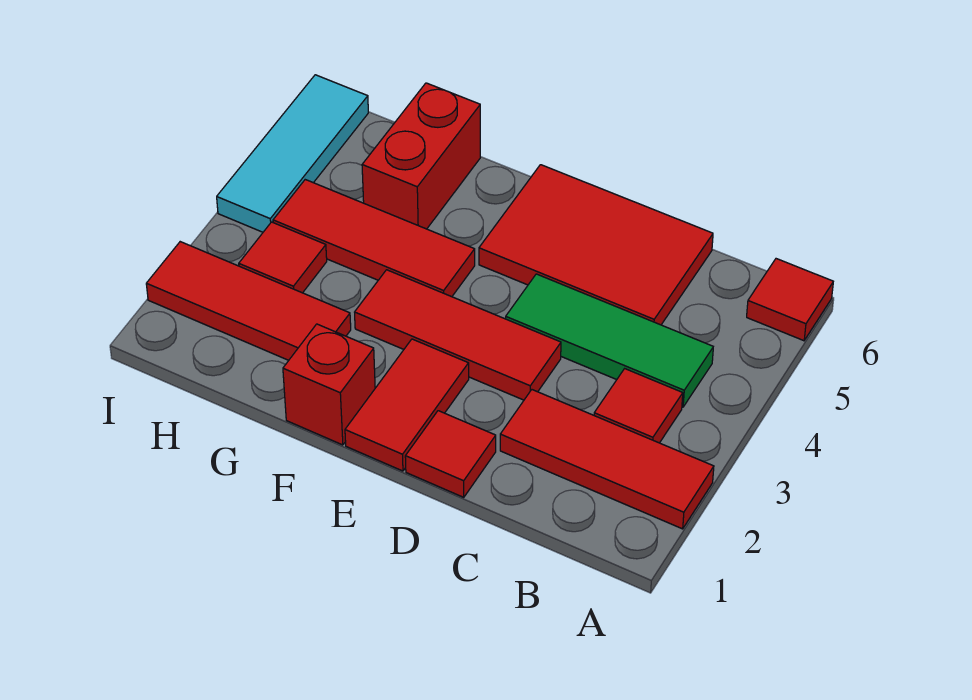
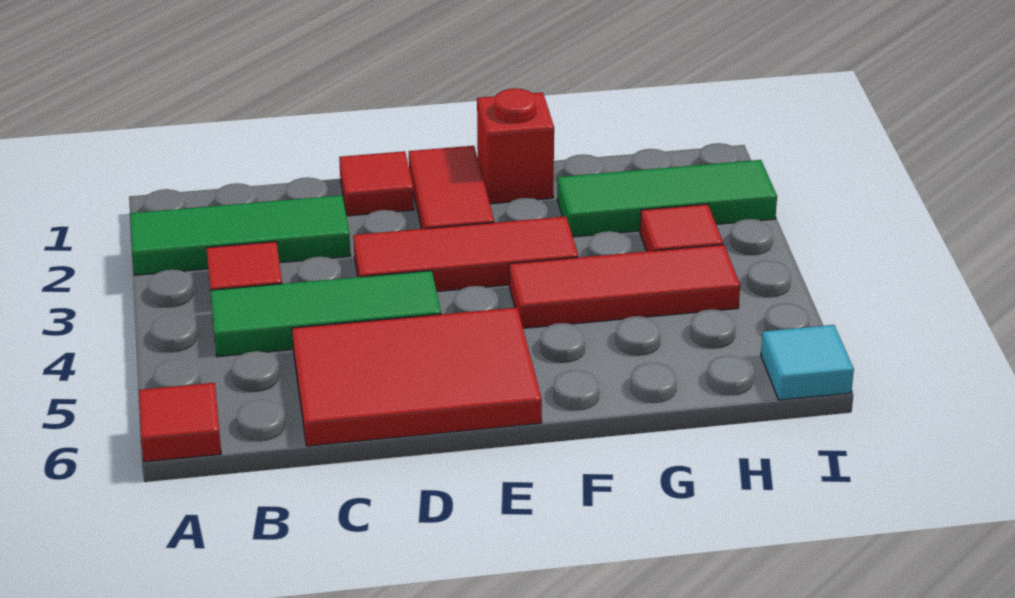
red tile A2:C2 level 1 -> green tile A2:C2 level 1
red tile G2:I2 level 1 -> green tile G2:I2 level 1
red brick G5:G6 level 1 -> none
cyan tile I4:I6 level 1 -> cyan tile I6 level 1

